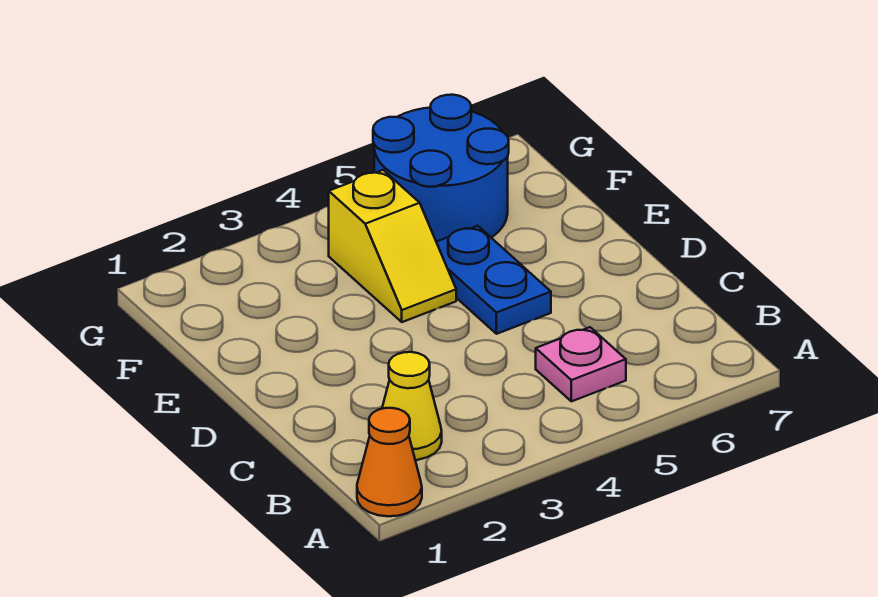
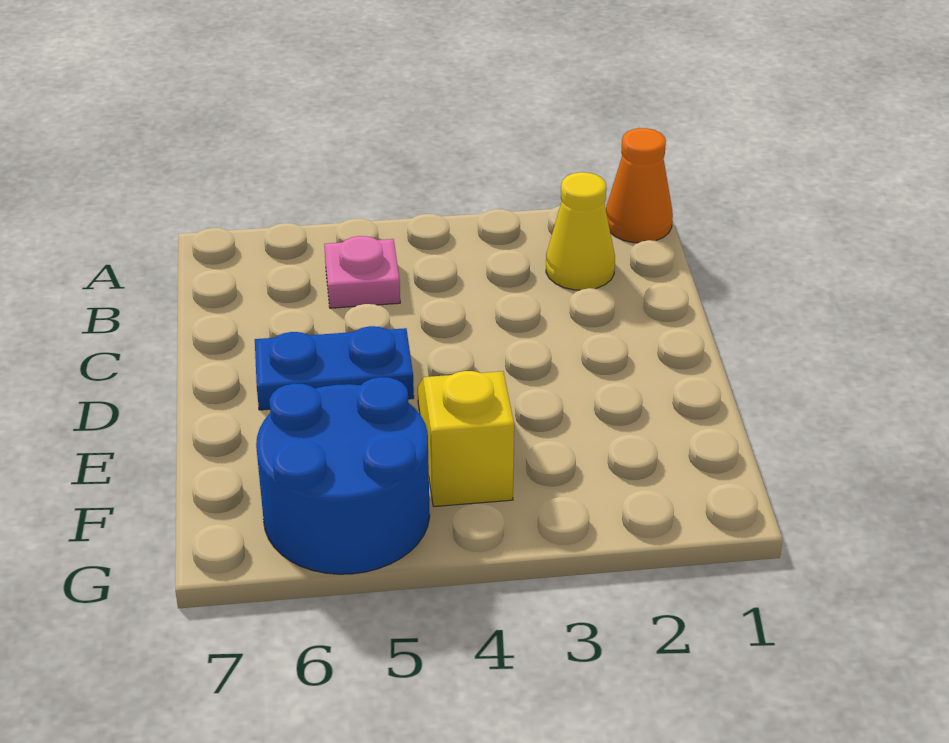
blue plate D5:E5 level 1 -> blue plate D5:D6 level 1

